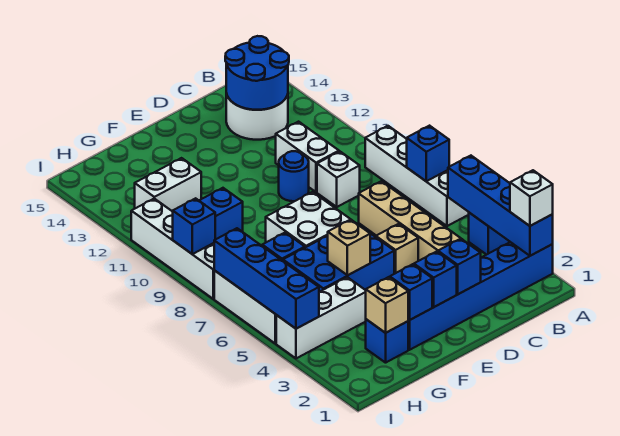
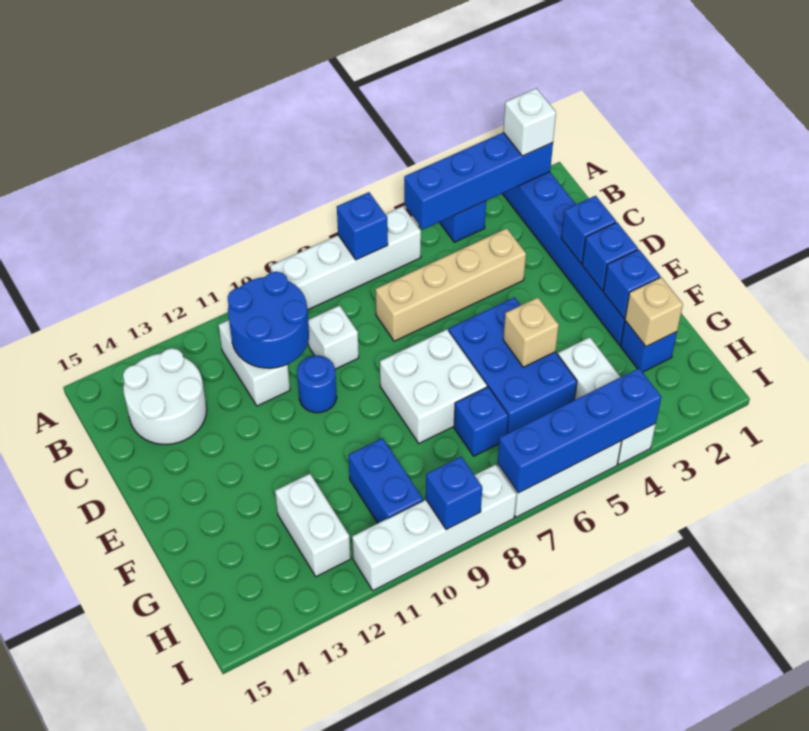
blue round brick B13:C14 level 2 -> blue round brick B10:C11 level 2
white brick C10:C11 level 1 -> white brick B11:C11 level 1
tan brick D5 level 1 -> none

